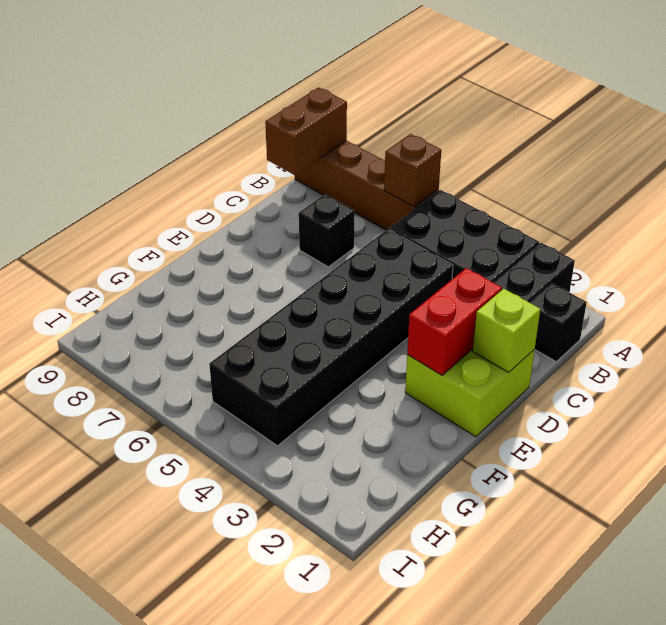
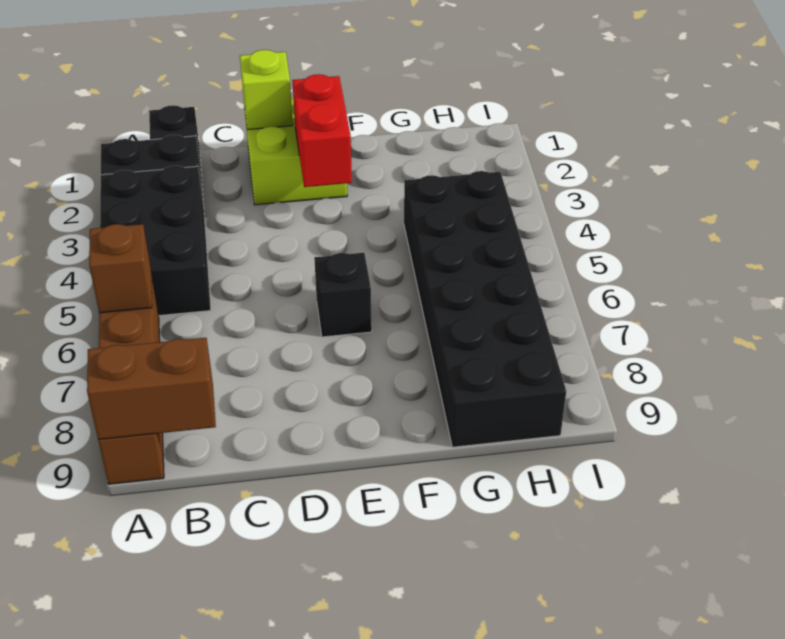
black brick C4:H5 level 1 -> black brick G4:H9 level 1
black brick C7 level 1 -> black brick E6 level 1
red brick D2:E2 level 2 -> red brick E2:E3 level 2

